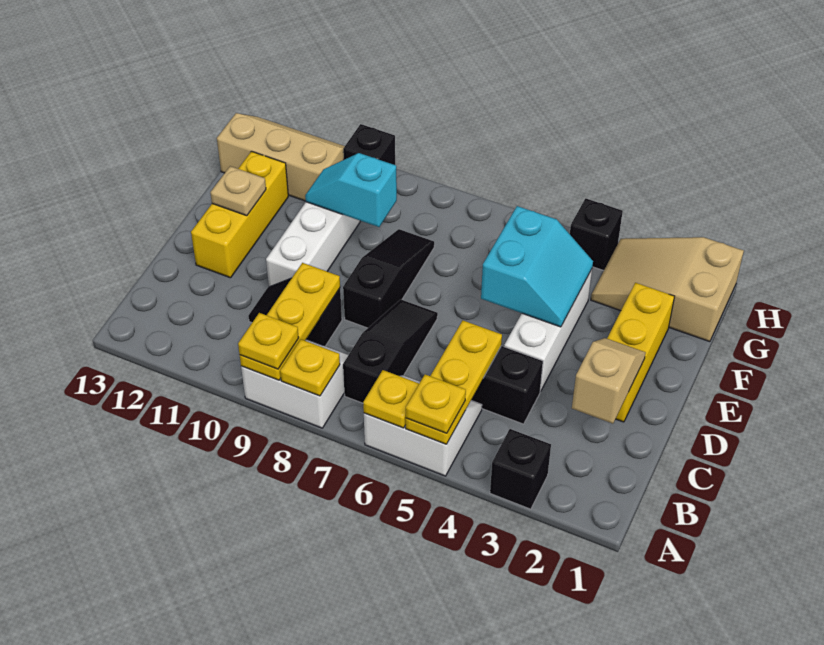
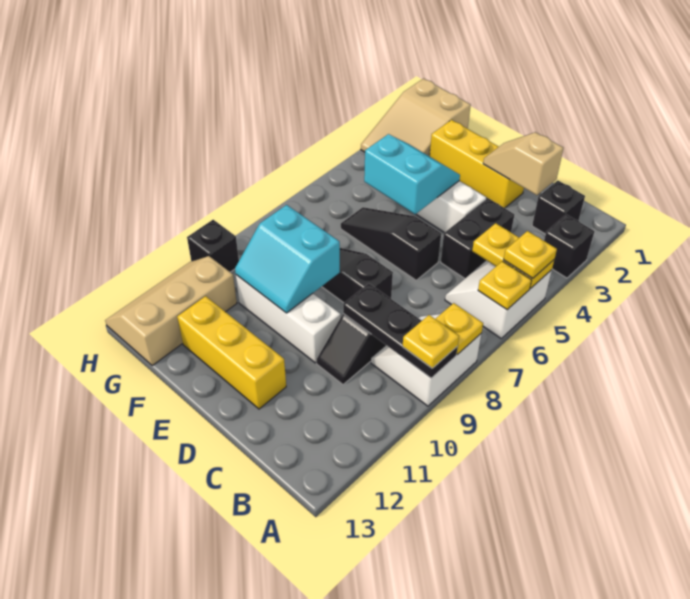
yellow plate A5:C5 level 2 -> yellow plate A5:B5 level 2
yellow plate A9:C9 level 2 -> black plate A9:C9 level 2
black slope B7:D7 level 1 top B -> black slope D6:F6 level 1 top D
tan plate E12 level 2 -> none
cyan slope F9:F10 level 2 top 9 -> cyan slope E9:F10 level 2 top 9
black brick H4 level 1 -> black brick B2 level 1

